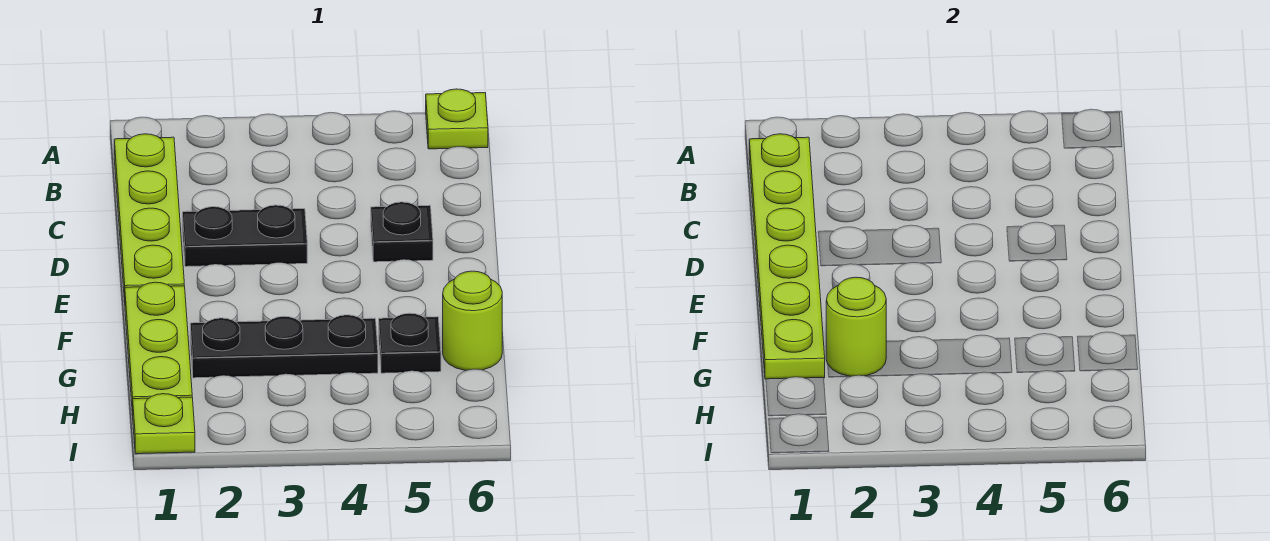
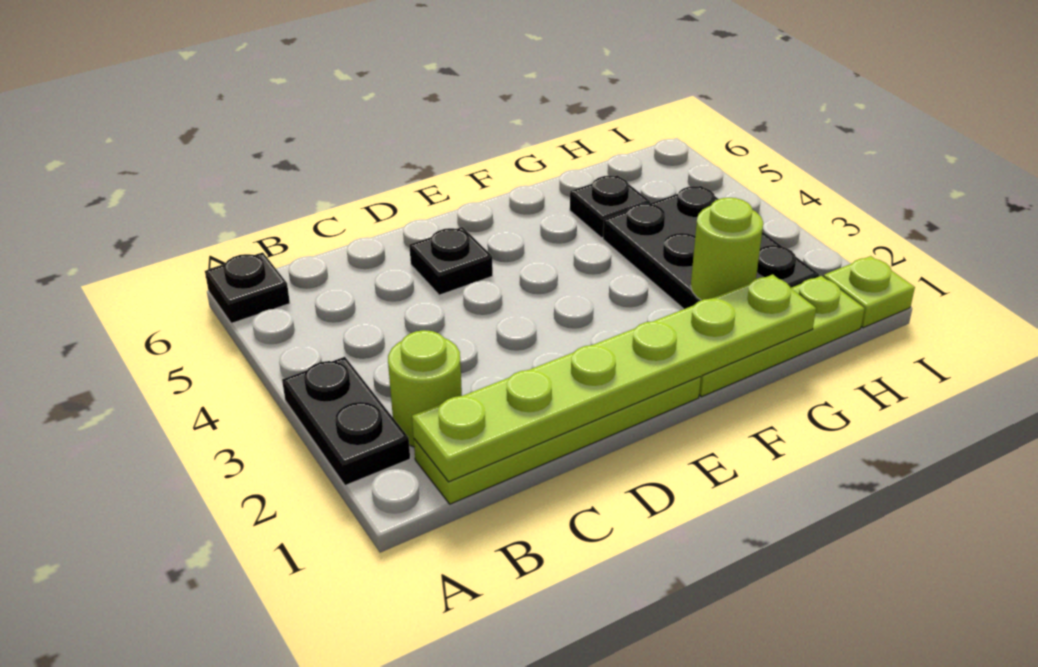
lime plate A6 level 1 -> black plate A6 level 1
black plate D2:D3 level 1 -> black plate A2:A3 level 1
black plate G2:G4 level 1 -> black plate G2:H4 level 1
lime round brick G6 level 1 -> lime round brick B2 level 1

